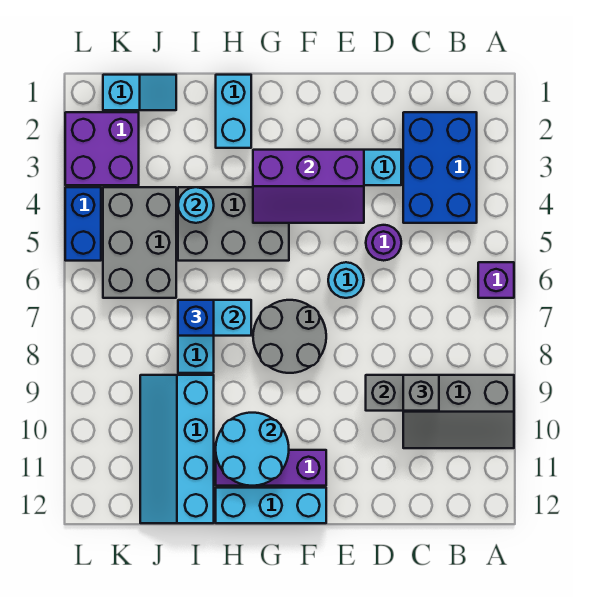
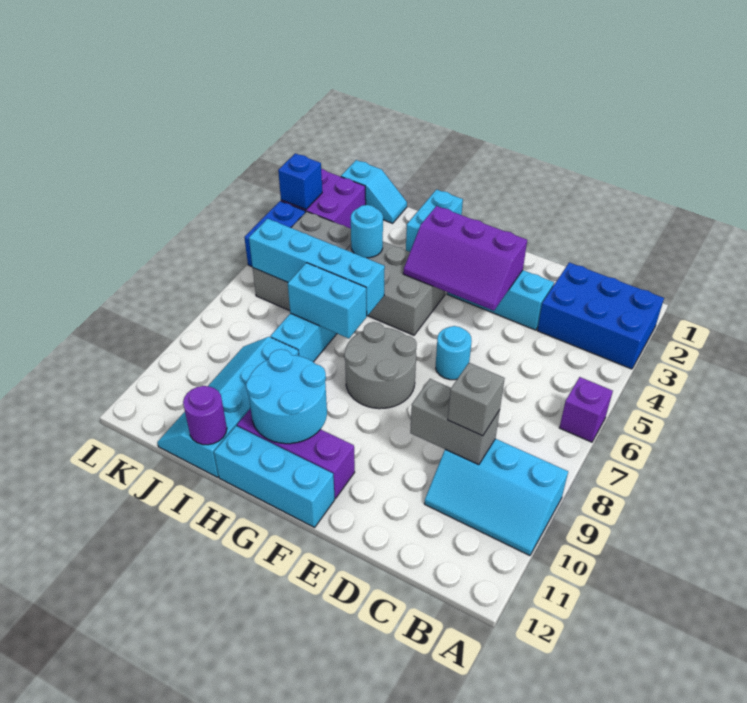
grey slope A9:C10 level 1 top 9 -> cyan slope A9:C10 level 1 top 9
blue brick B2:C4 level 1 -> blue brick A2:C3 level 1
purple round brick D5 level 1 -> purple round brick I12 level 2
none -> cyan brick H6:K6 level 2
blue brick I7 level 3 -> blue brick L3 level 2

